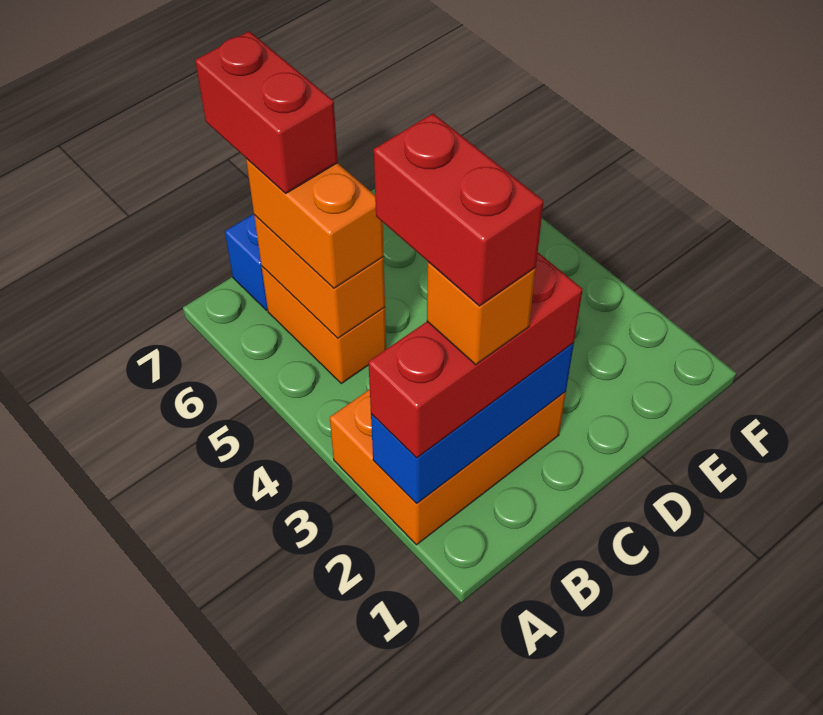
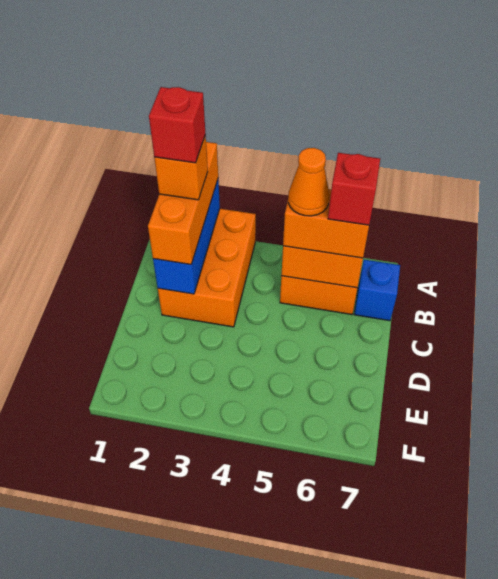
red brick A2:C2 level 3 -> orange brick A2:C2 level 3
red brick B2:B3 level 5 -> red brick B2 level 5
none -> orange cone B5 level 4
red brick B6:B7 level 4 -> red brick B6 level 4

